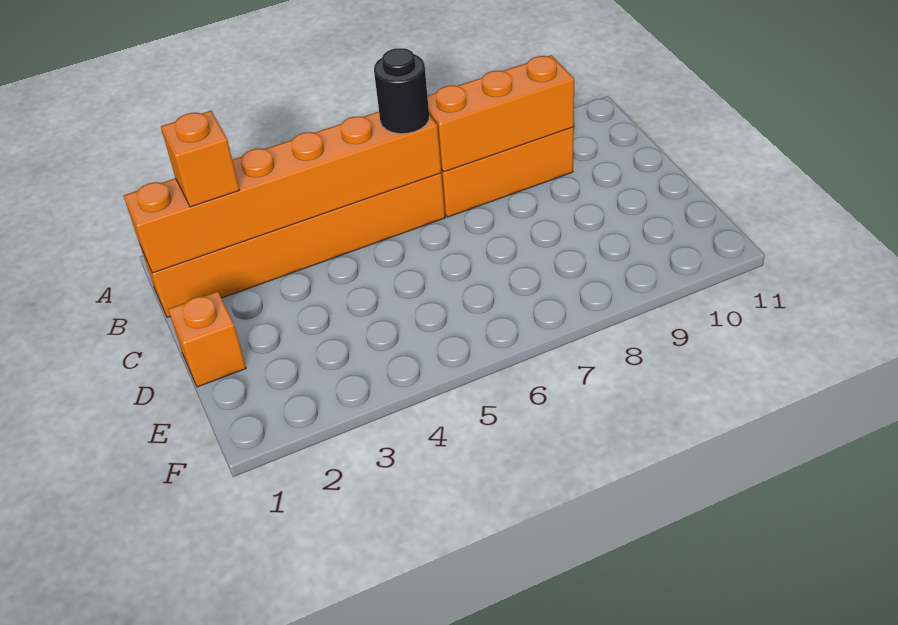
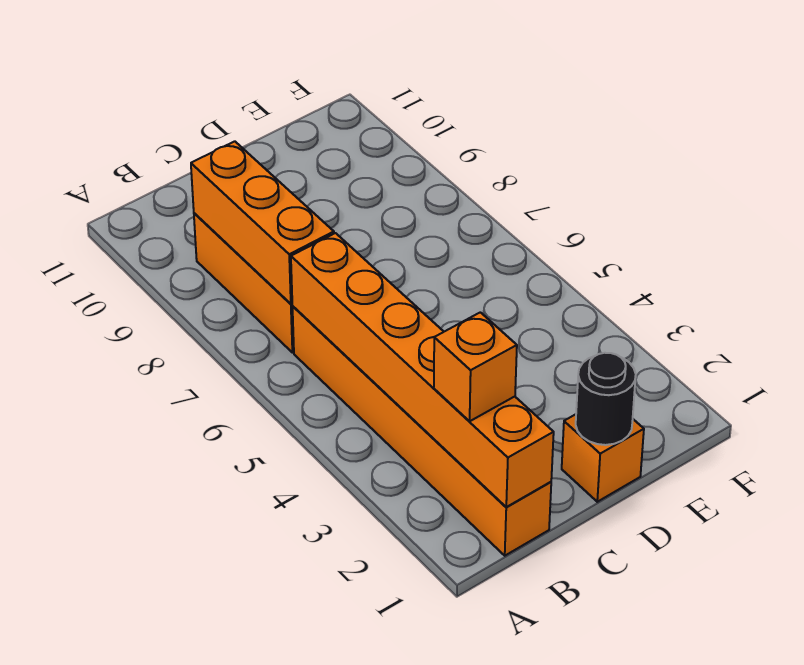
black round brick B6 level 3 -> black round brick D1 level 2

